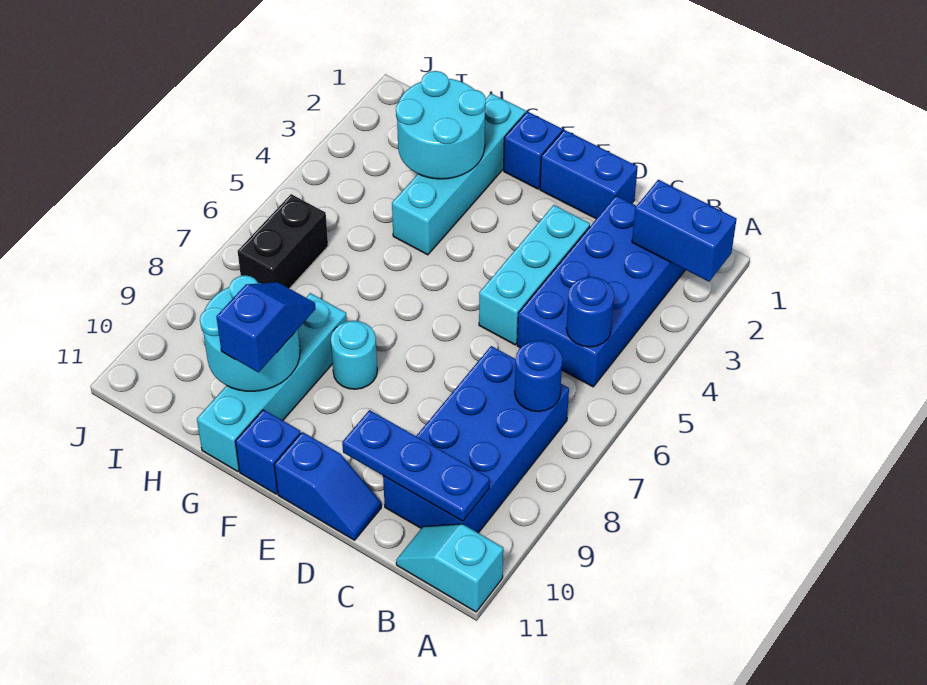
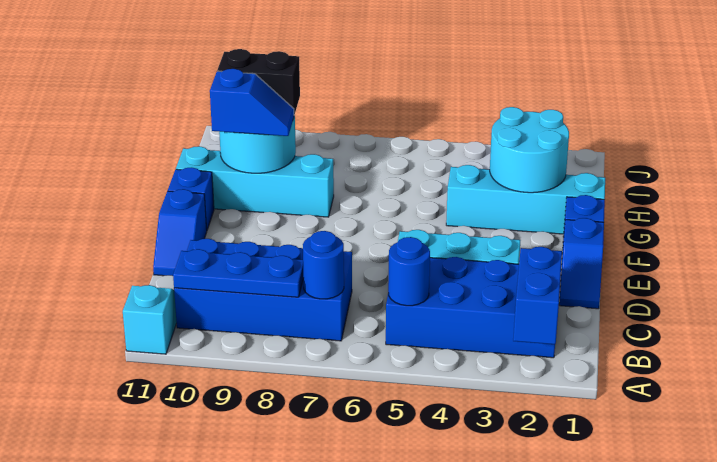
blue plate B10:D10 level 2 -> blue plate B8:B10 level 2
blue brick D1:E1 level 1 -> blue slope D1:E1 level 1 top E
cyan round brick F8 level 1 -> none
black brick I6:I7 level 1 -> black brick H9:H10 level 3

